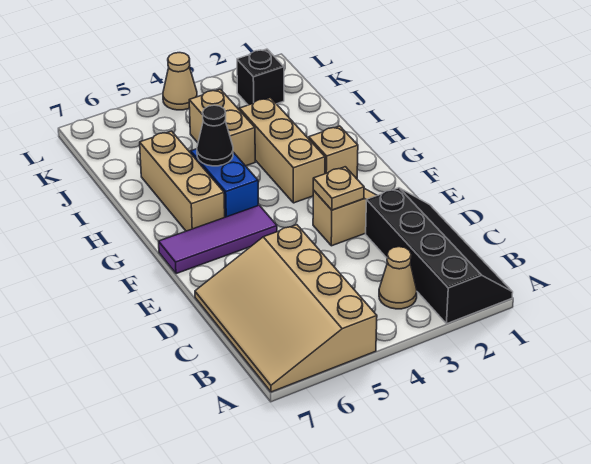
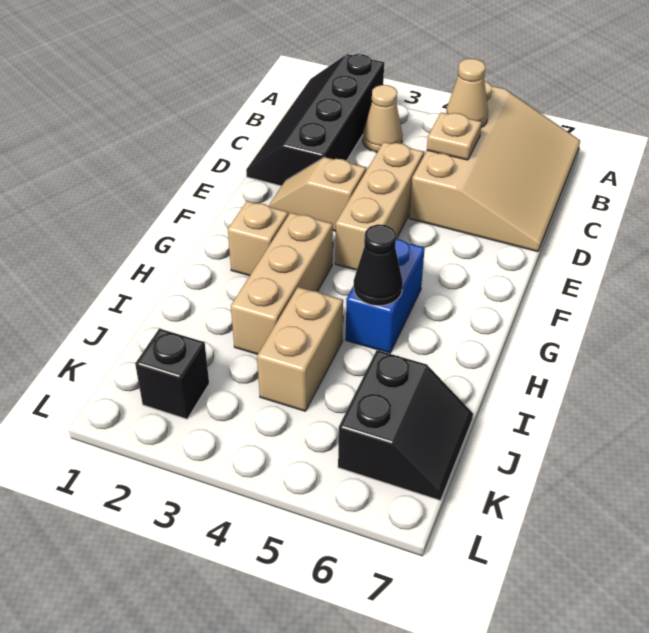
tan plate E3 level 2 -> tan plate C5 level 2
purple tile F5:F7 level 1 -> none
tan brick G6:I6 level 1 -> tan brick D4:F4 level 1
none -> black slope J6:K7 level 1 top 6
tan cone L4 level 1 -> tan cone B5 level 2

